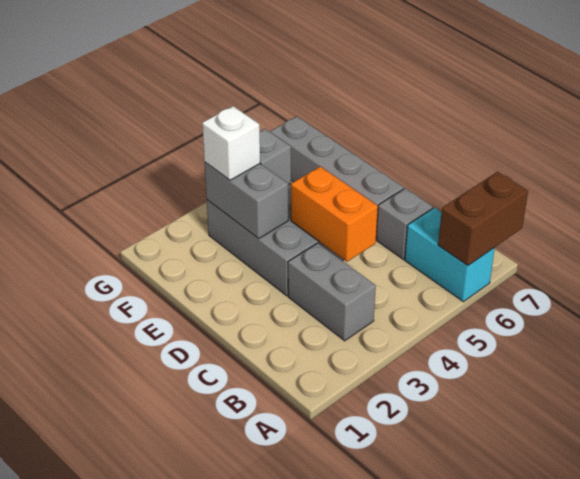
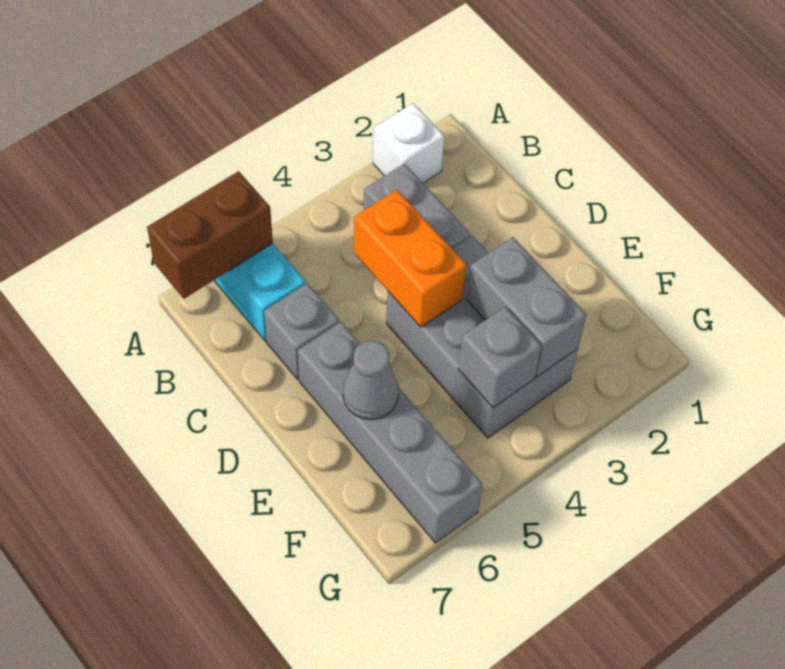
none -> grey cone E6 level 2
white brick F3 level 3 -> white brick A2 level 1

